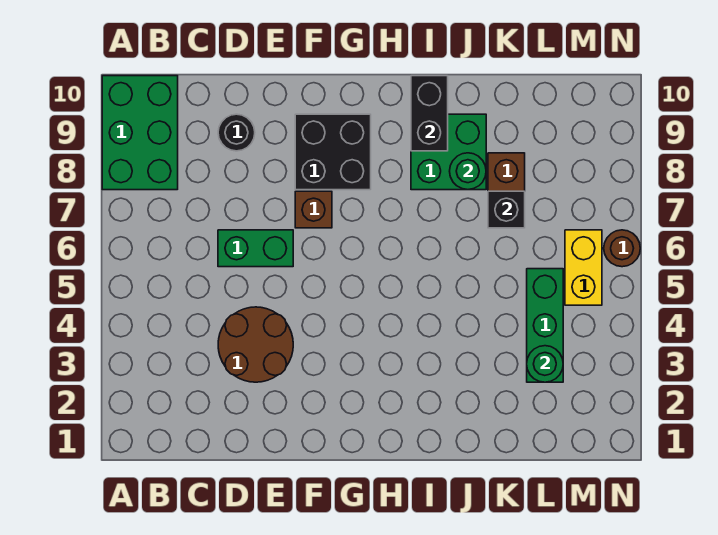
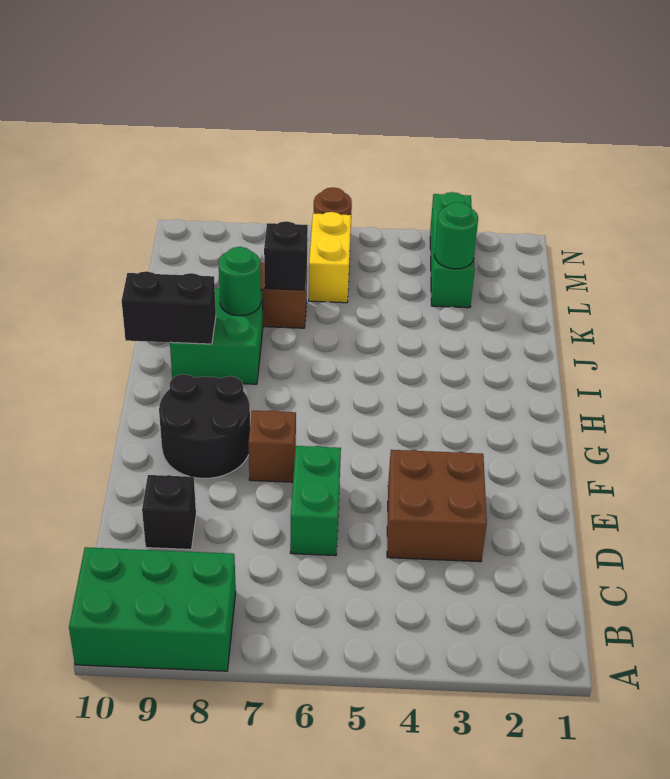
brown round brick D3:E4 level 1 -> brown brick D3:E4 level 1
black round brick D9 level 1 -> black brick D9 level 1
black brick F8:G9 level 1 -> black round brick F8:G9 level 1
green brick L3:L5 level 1 -> green brick L3:N3 level 1
yellow brick M5:M6 level 1 -> yellow brick L6:M6 level 1

